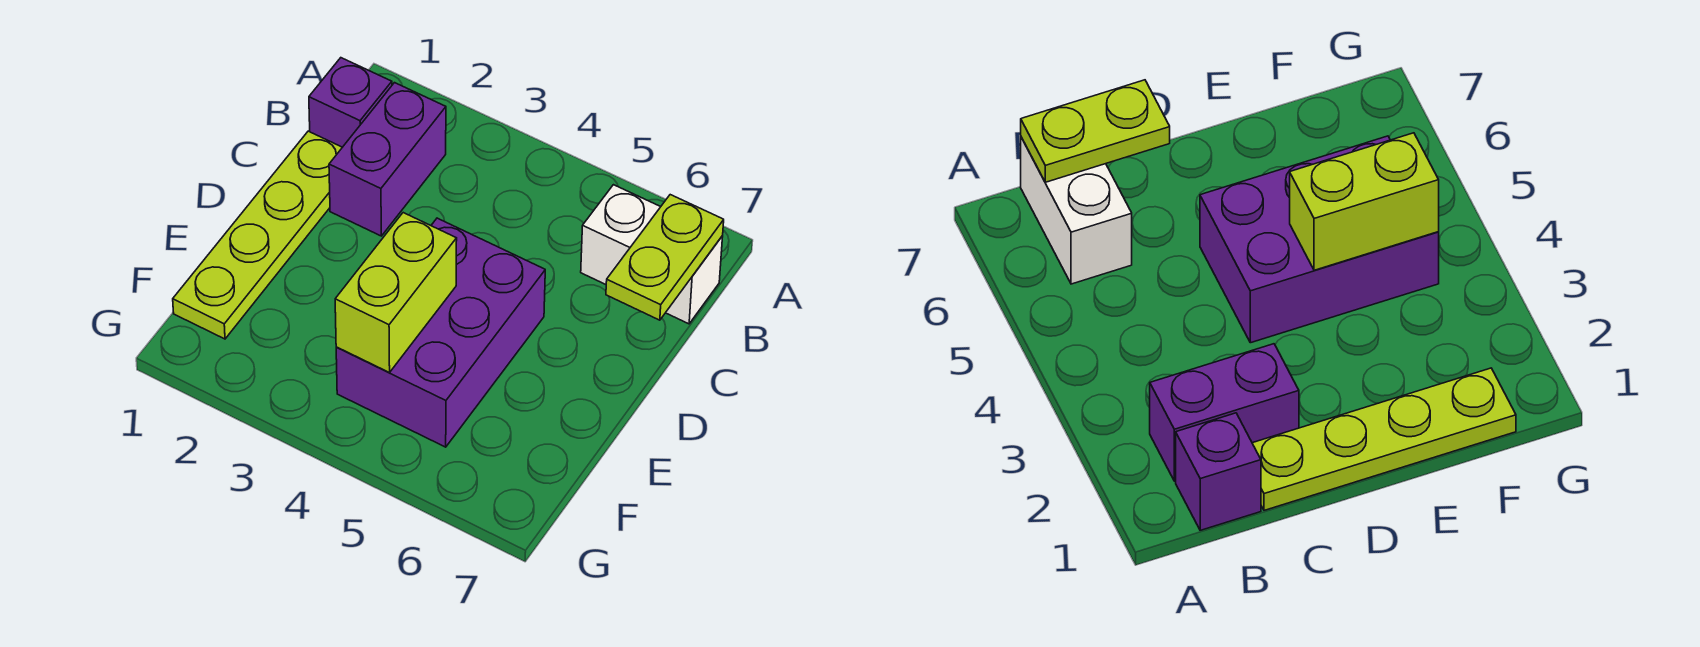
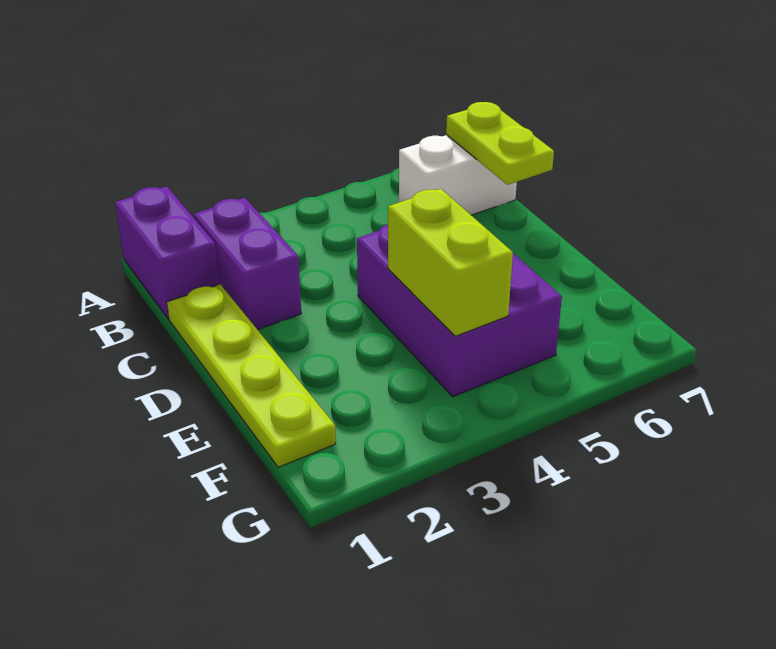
purple brick B1 level 1 -> purple brick A1:B1 level 1

